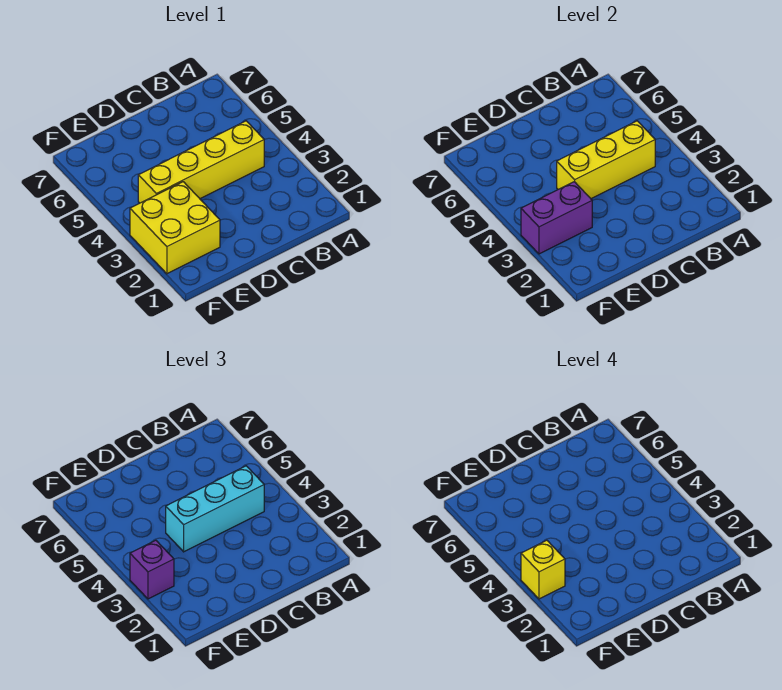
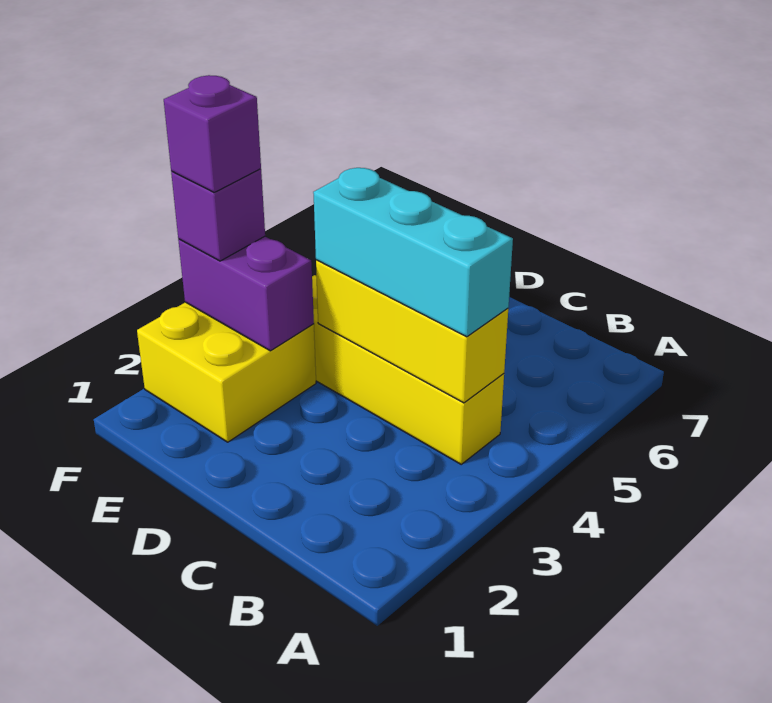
yellow brick F3 level 4 -> purple brick F3 level 4

